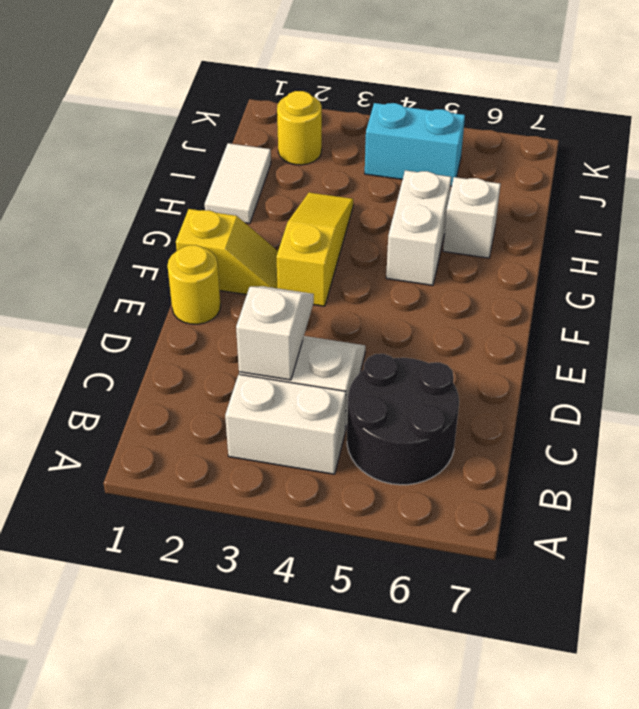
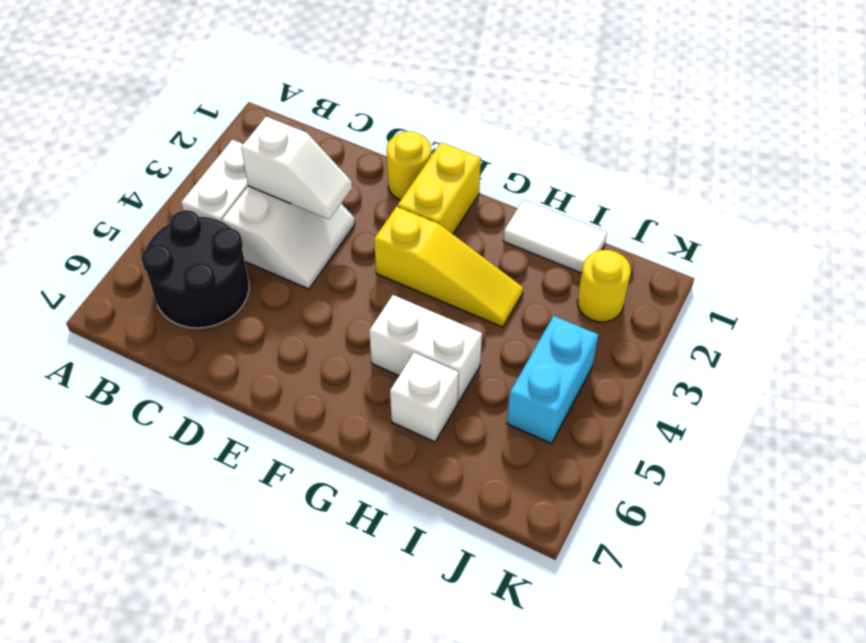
yellow slope F1:F2 level 1 top 1 -> yellow brick F1:F2 level 1

